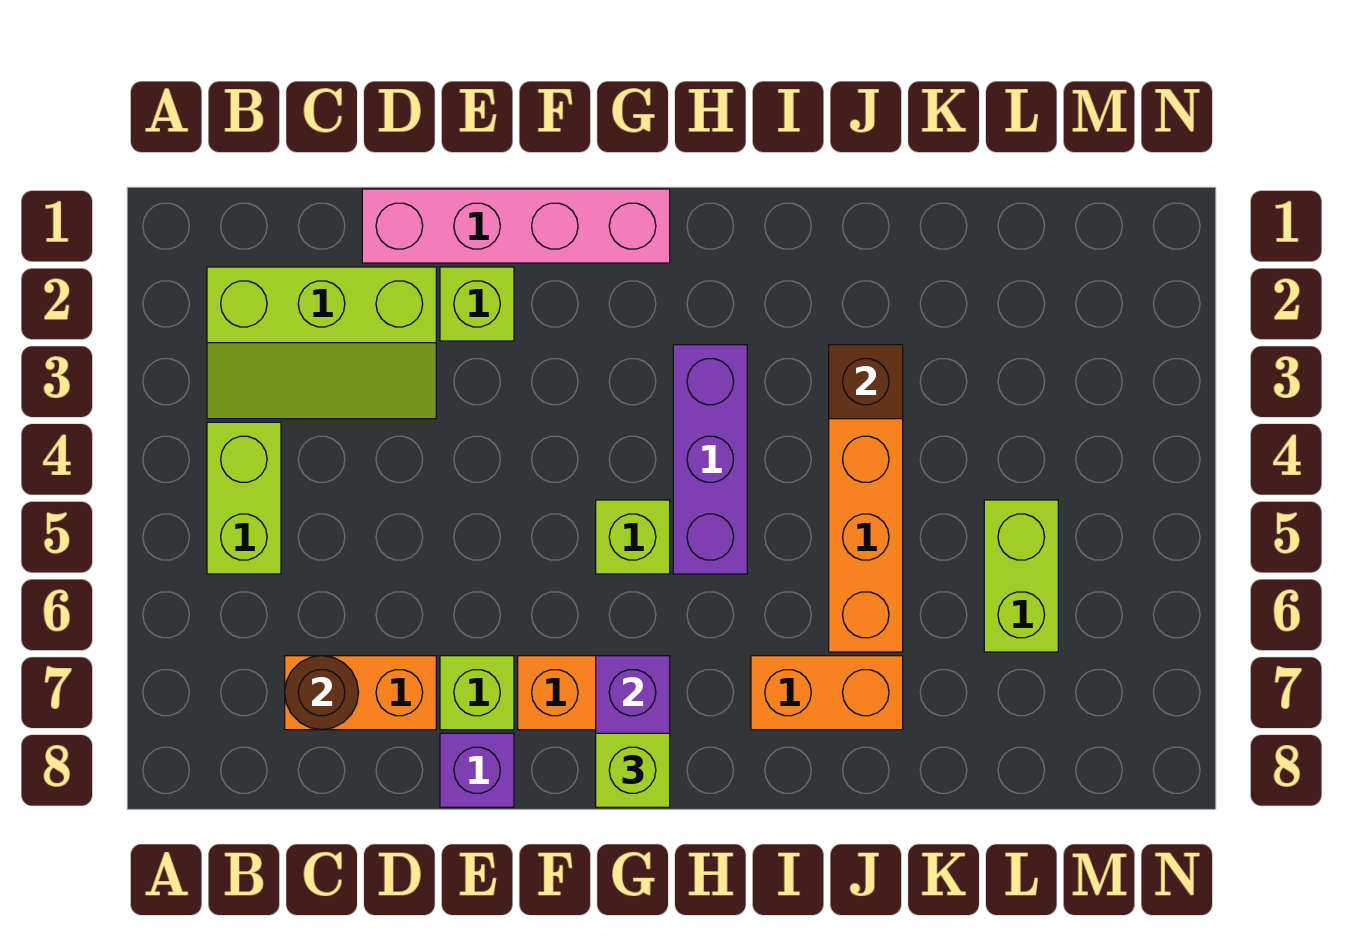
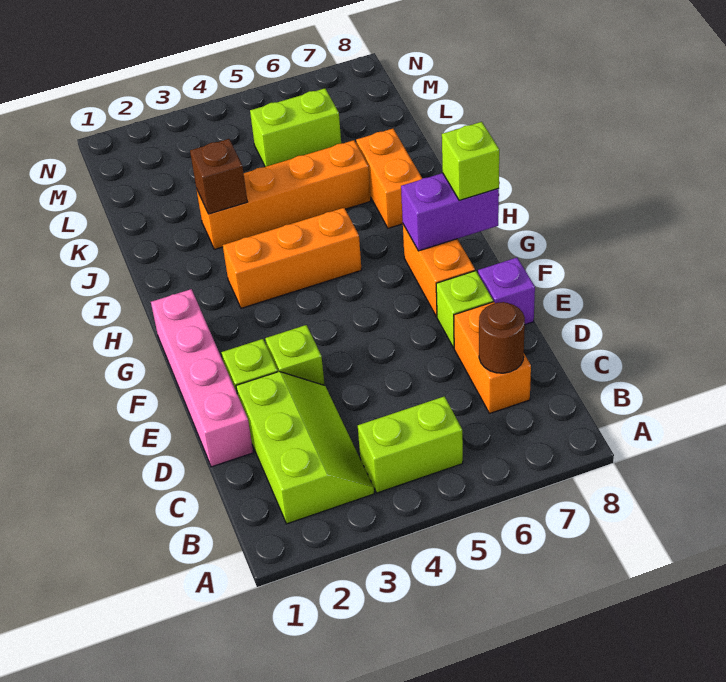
lime brick G5 level 1 -> lime brick E3 level 1
purple brick H3:H5 level 1 -> orange brick H3:H5 level 1

